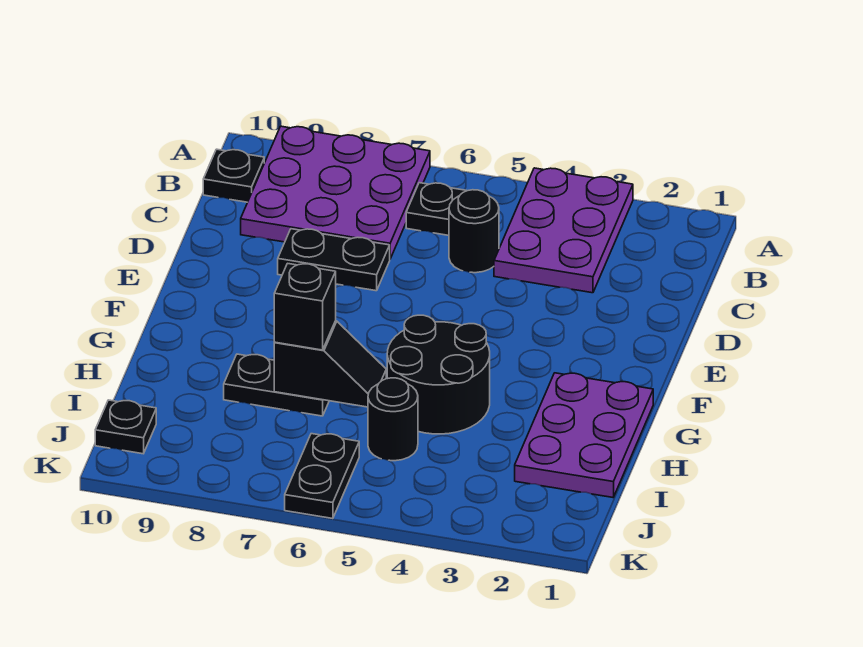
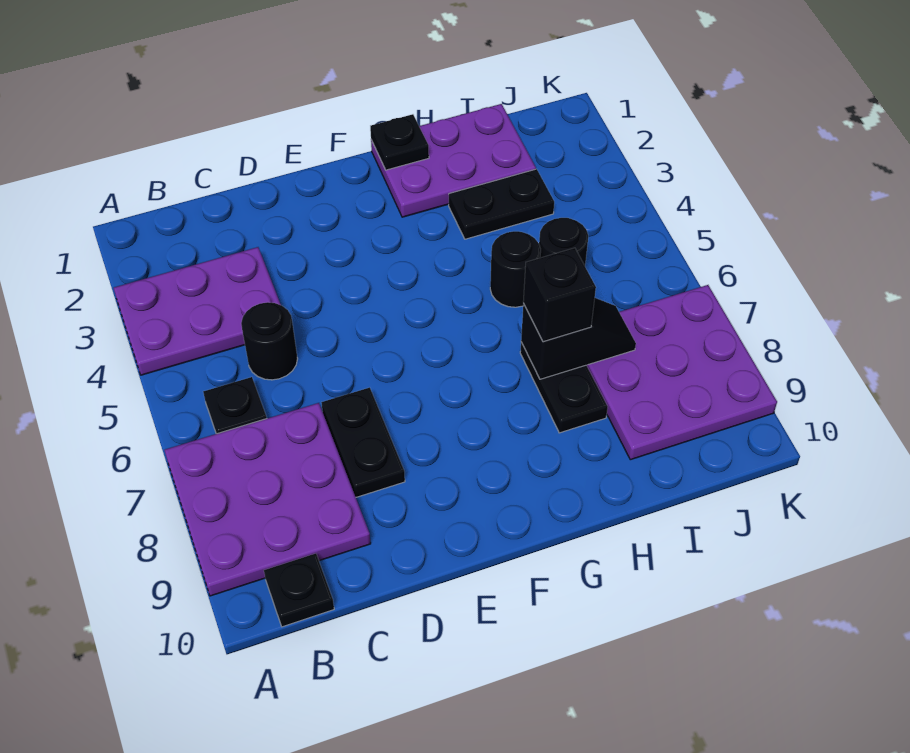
black round brick G4:H5 level 1 -> black round brick H5 level 1
black slope H6:H7 level 2 top 7 -> black slope H7:I7 level 2 top H
none -> purple plate I7:K9 level 1
black plate J6:K6 level 1 -> black plate H3:I3 level 1
black plate J10 level 1 -> black plate G1 level 2

